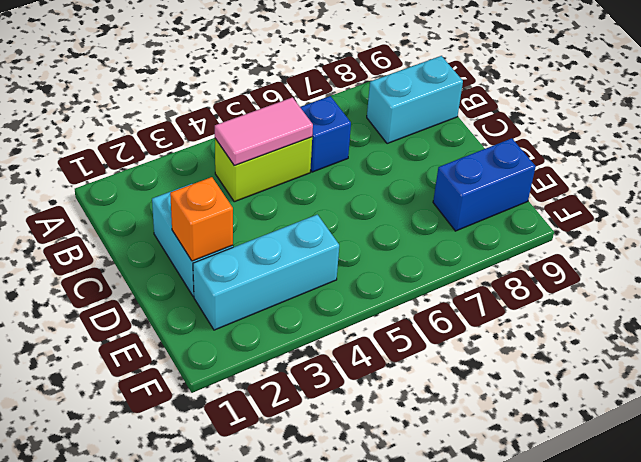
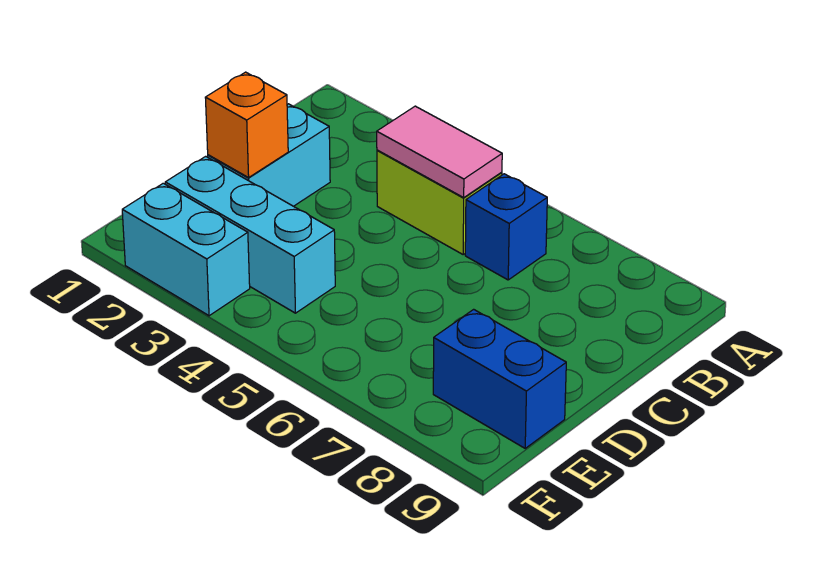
cyan brick B8:B9 level 1 -> cyan brick F2:F3 level 1

